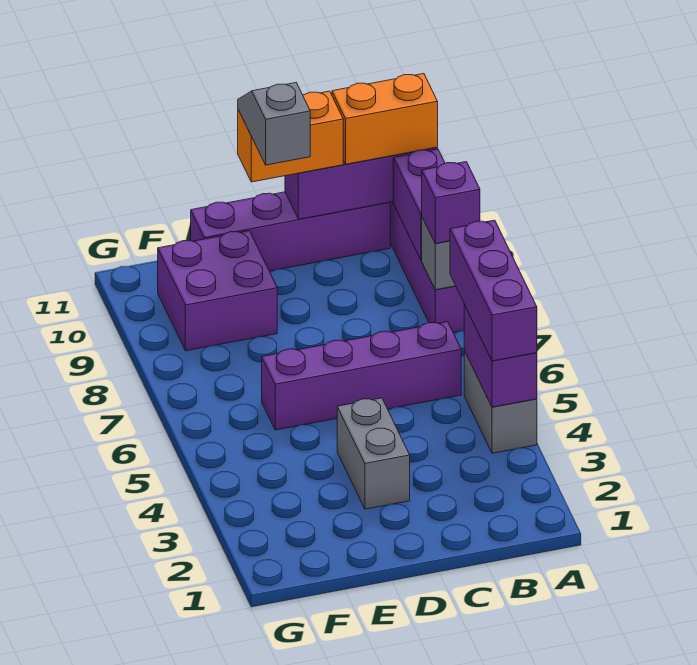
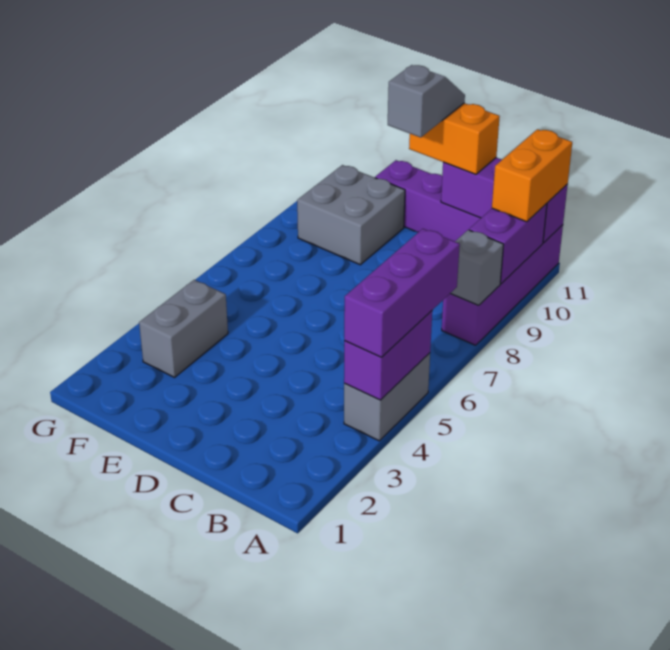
purple brick A8 level 3 -> none
orange brick A11:B11 level 3 -> orange brick A10:A11 level 3
purple brick B6:E6 level 1 -> none
grey brick D3:D4 level 1 -> grey brick F3:F4 level 1
purple brick E9:F10 level 1 -> grey brick E9:F10 level 1

